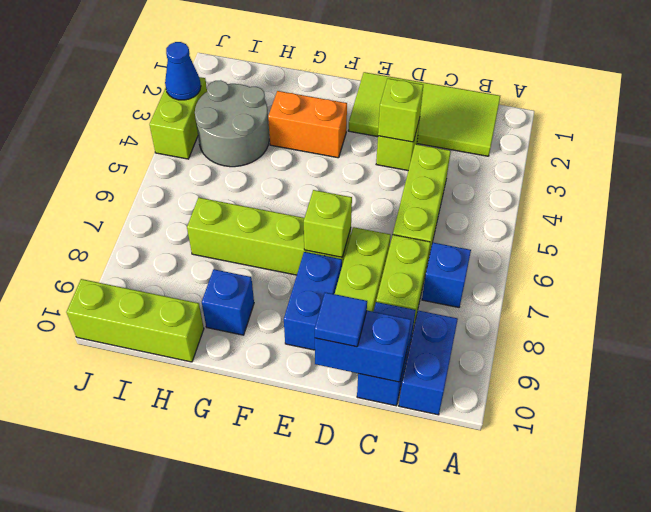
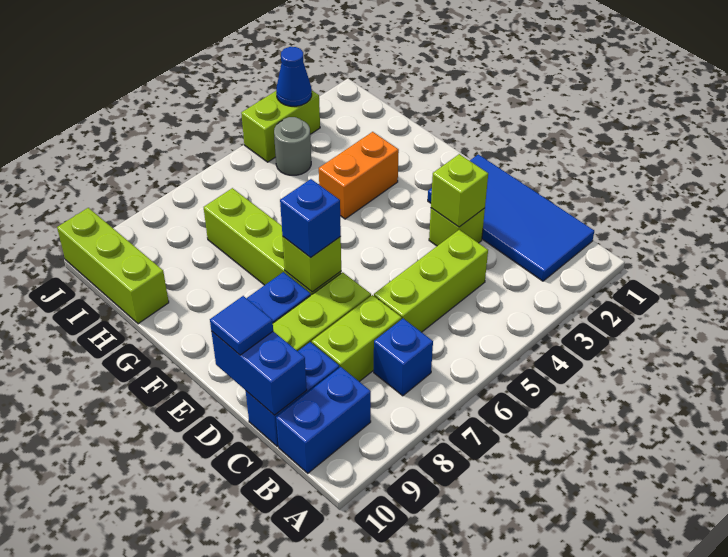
lime tile B1:E2 level 1 -> blue tile B1:E2 level 1
orange brick F3:G3 level 1 -> orange brick G3:G4 level 1
blue brick G9 level 1 -> blue brick E7 level 3
grey round brick H3:I4 level 1 -> grey round brick I4 level 1

